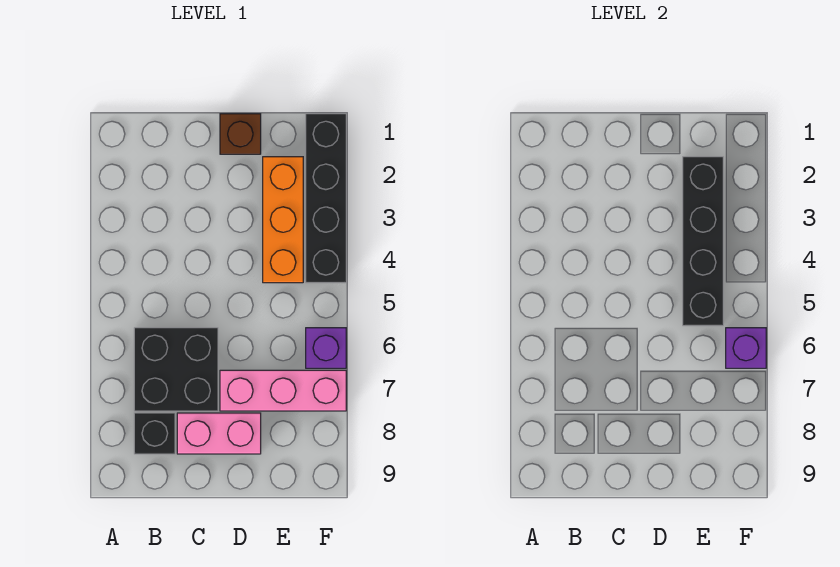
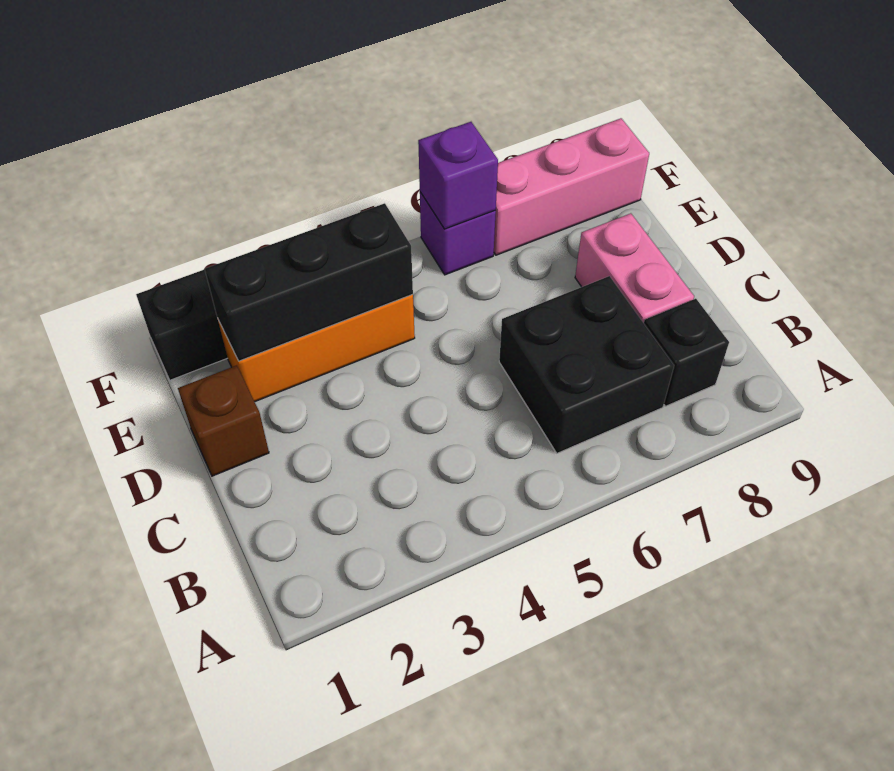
pink brick D7:F7 level 1 -> pink brick F7:F9 level 1
black brick E2:E5 level 2 -> black brick E2:E4 level 2

